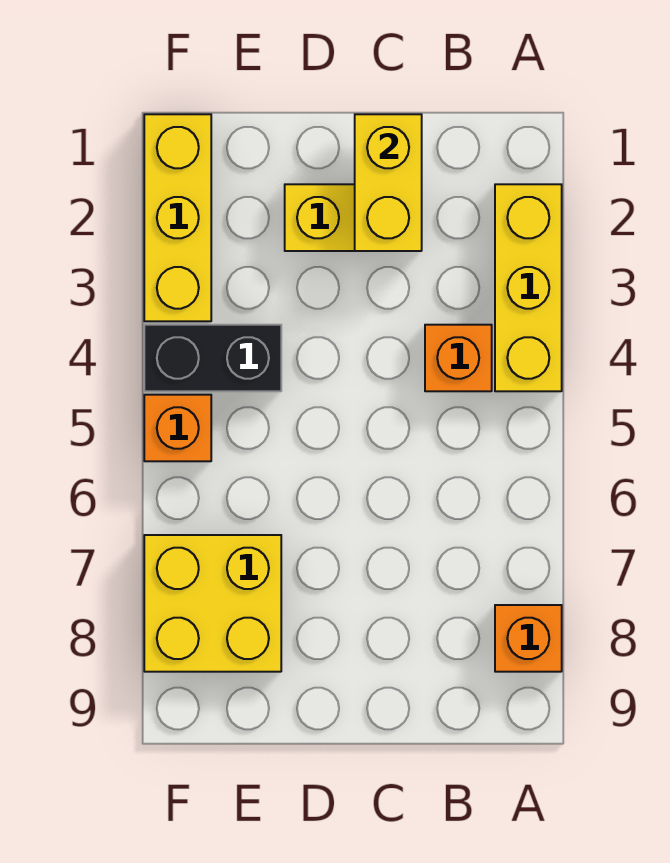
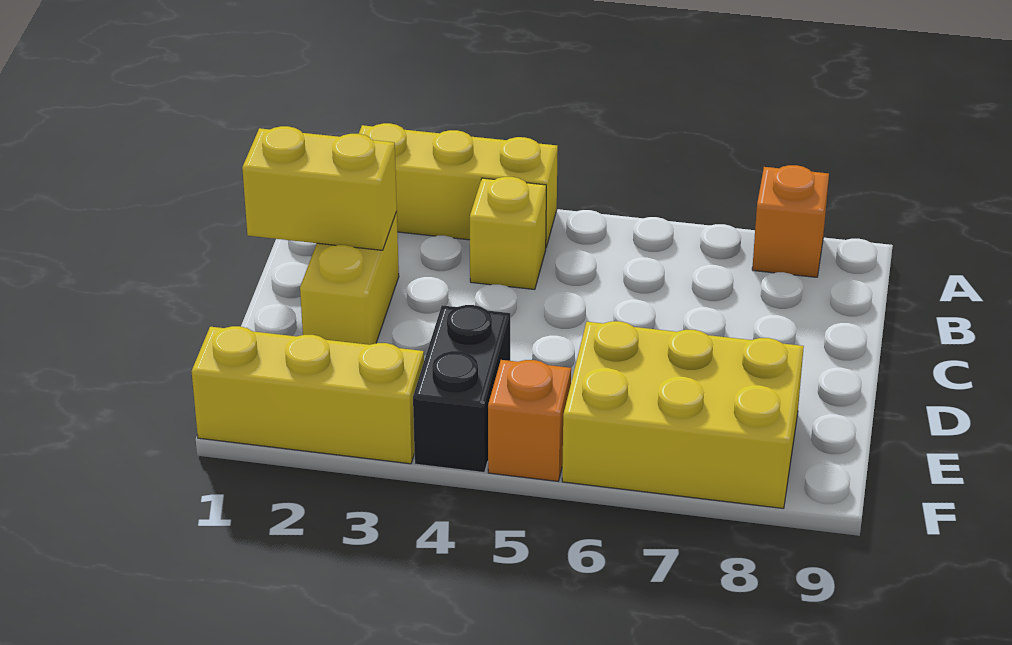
orange brick B4 level 1 -> yellow brick B4 level 1
yellow brick E7:F8 level 1 -> yellow brick E6:F8 level 1

